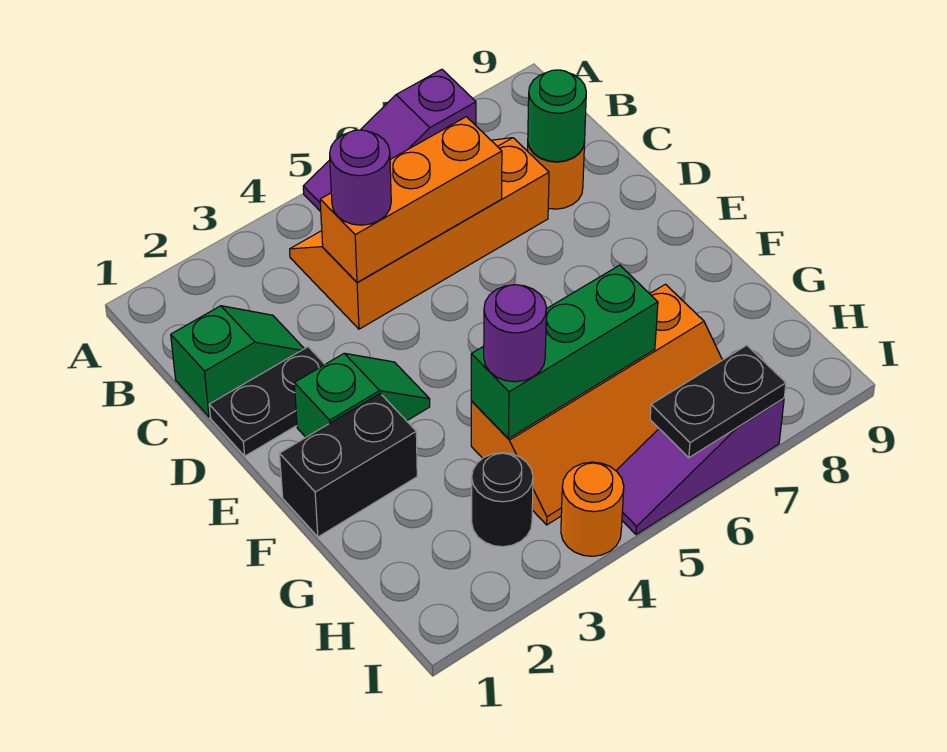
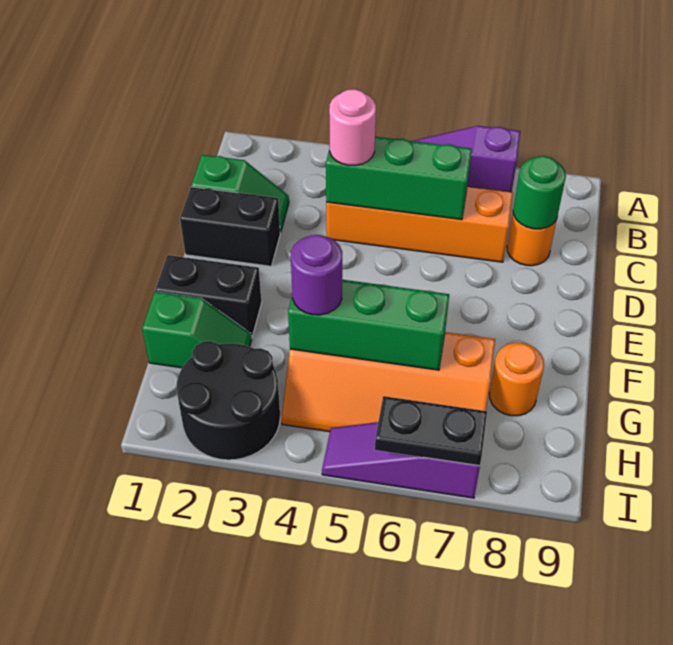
orange brick C4:C6 level 2 -> green brick C4:C6 level 2
purple round brick C4 level 3 -> pink round brick C4 level 3
black plate D1:D2 level 1 -> black brick D1:D2 level 1
green slope E2:E3 level 1 top 2 -> green slope G1:G2 level 1 top 1
black round brick H3 level 1 -> black round brick H2:I3 level 1
orange round brick I4 level 1 -> orange round brick G8 level 1

